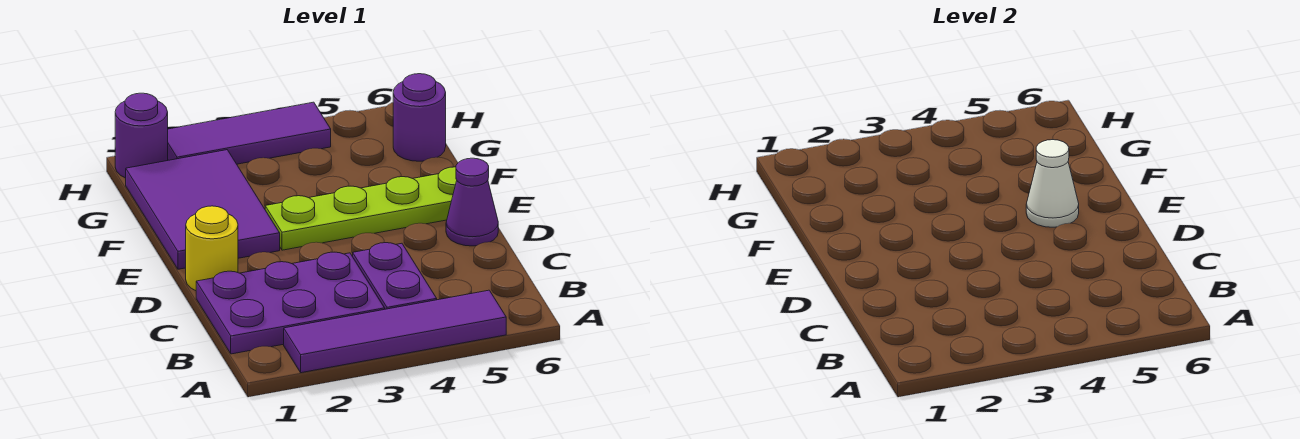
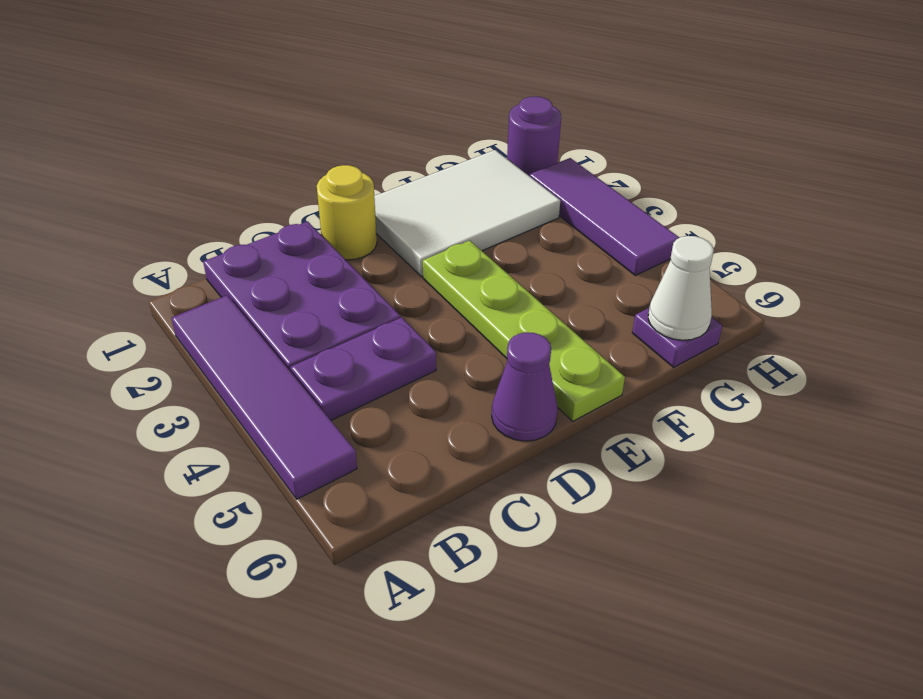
purple tile E1:G2 level 1 -> white tile E1:G2 level 1
white cone E5 level 2 -> white cone G6 level 2
purple round brick G6 level 1 -> purple plate G6 level 1

